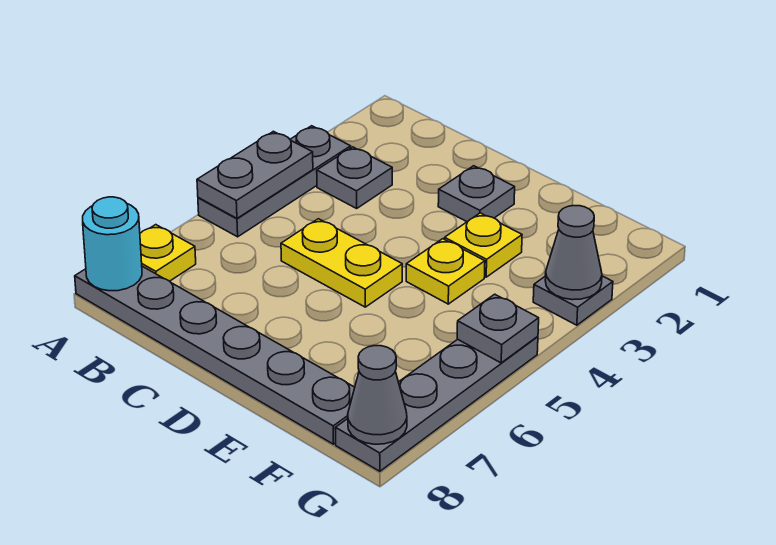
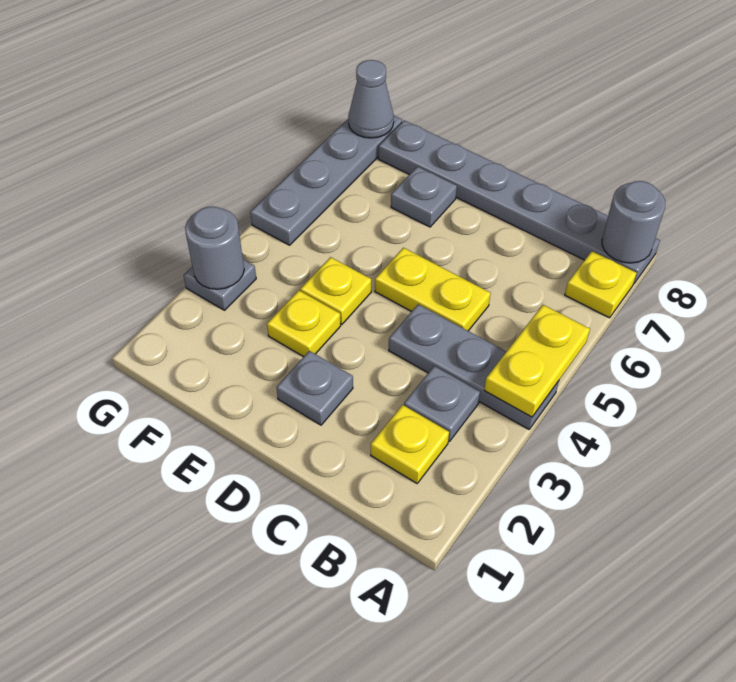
grey plate A3:A5 level 1 -> grey plate A4:C4 level 1
grey plate A4:A5 level 2 -> yellow plate A4:A5 level 2
cyan round brick A8 level 2 -> grey round brick A8 level 2
none -> yellow plate B2 level 1
grey cone G3 level 2 -> grey round brick G3 level 2
grey plate G5 level 2 -> grey plate E7 level 1

